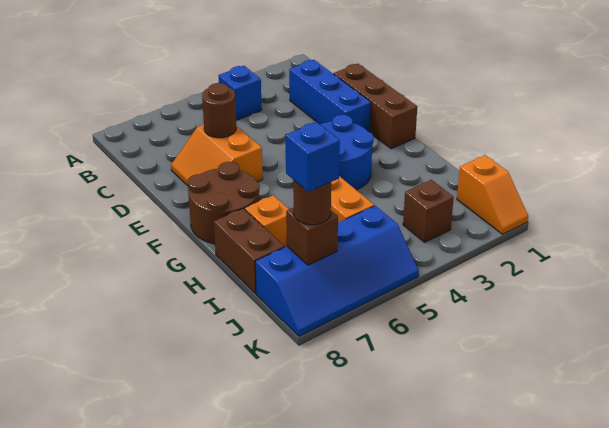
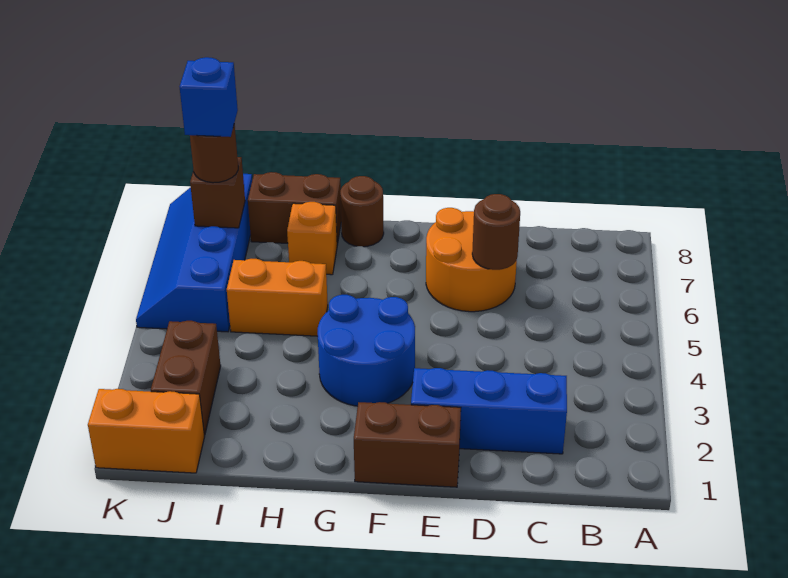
blue brick B4 level 1 -> none
brown brick D1:F1 level 1 -> brown brick E1:F1 level 1
orange slope D6:E7 level 1 top 6 -> orange round brick D6:E7 level 1
brown round brick F7:G8 level 1 -> brown round brick G8 level 1
orange slope J1:K1 level 1 top J -> orange brick J1:K1 level 1
brown brick J3 level 1 -> brown brick J2:J3 level 1

